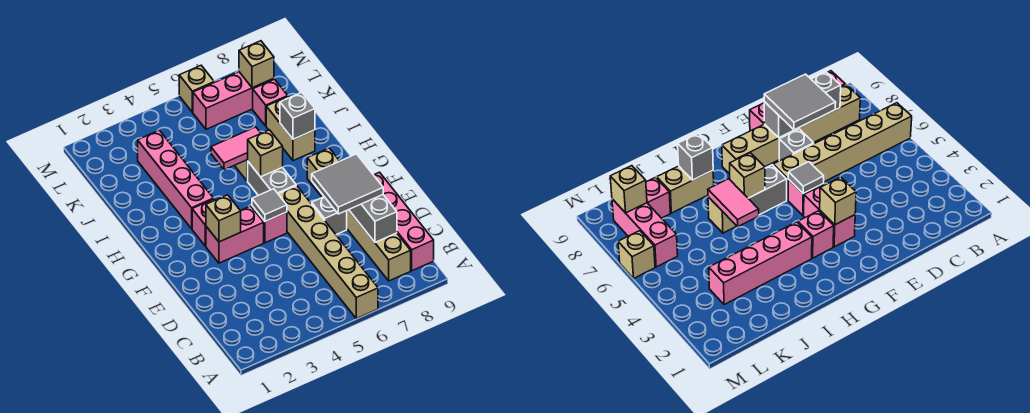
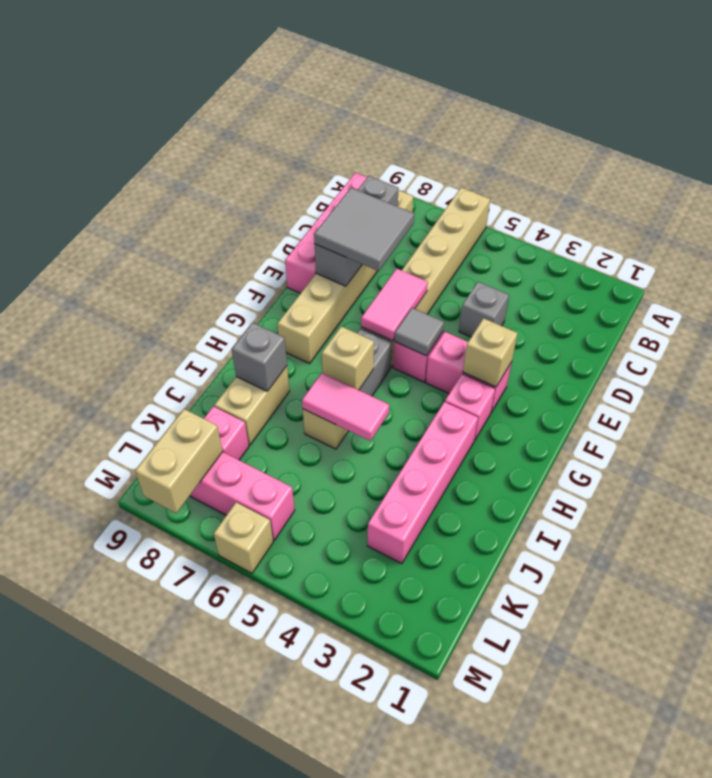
none -> pink tile E6:F6 level 2
grey brick E7 level 1 -> grey brick D4 level 1
tan brick L8 level 2 -> tan brick L8:M8 level 2

